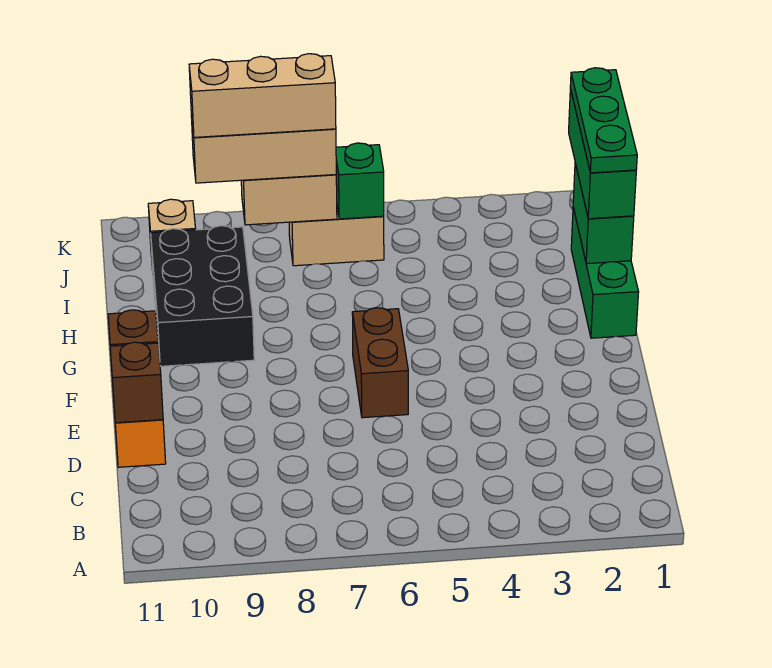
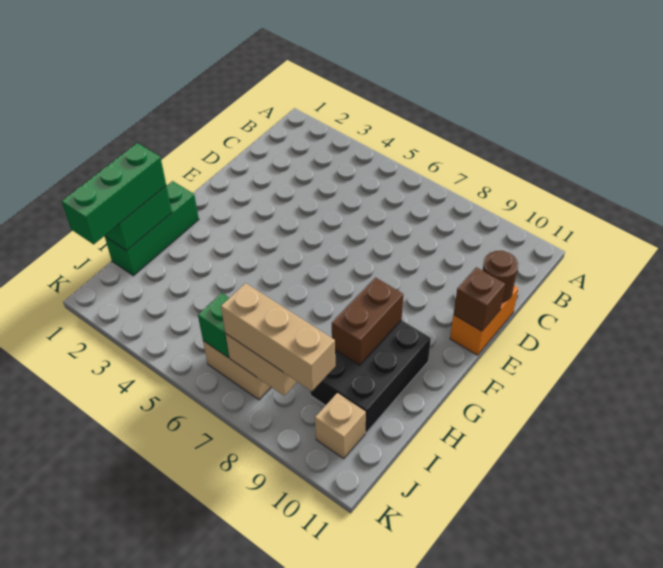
brown brick D11 level 2 -> brown round brick D11 level 2
brown brick E6:F6 level 1 -> brown brick G9:H9 level 2
green plate H1:J1 level 4 -> none
tan brick J7:J9 level 4 -> none

